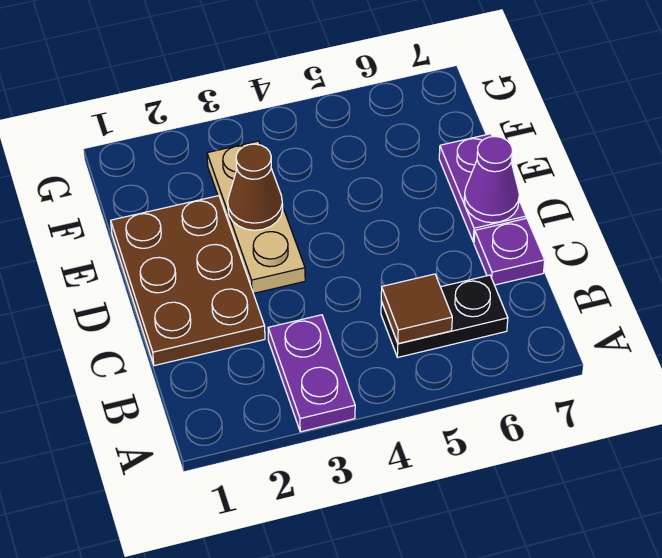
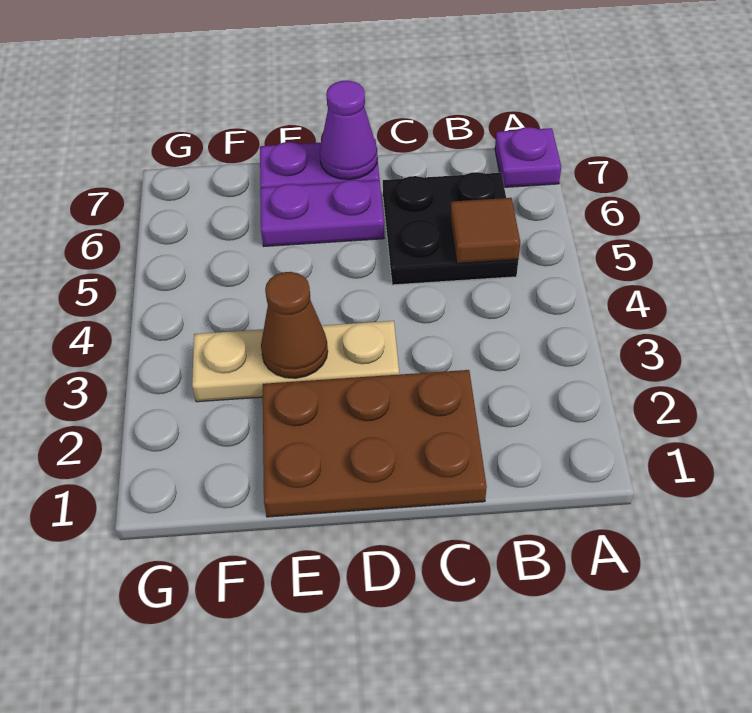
purple plate A3:B3 level 1 -> purple plate D6:E6 level 1
black plate B5:B6 level 1 -> black plate B5:C6 level 1
purple plate C7 level 1 -> purple plate A7 level 1

